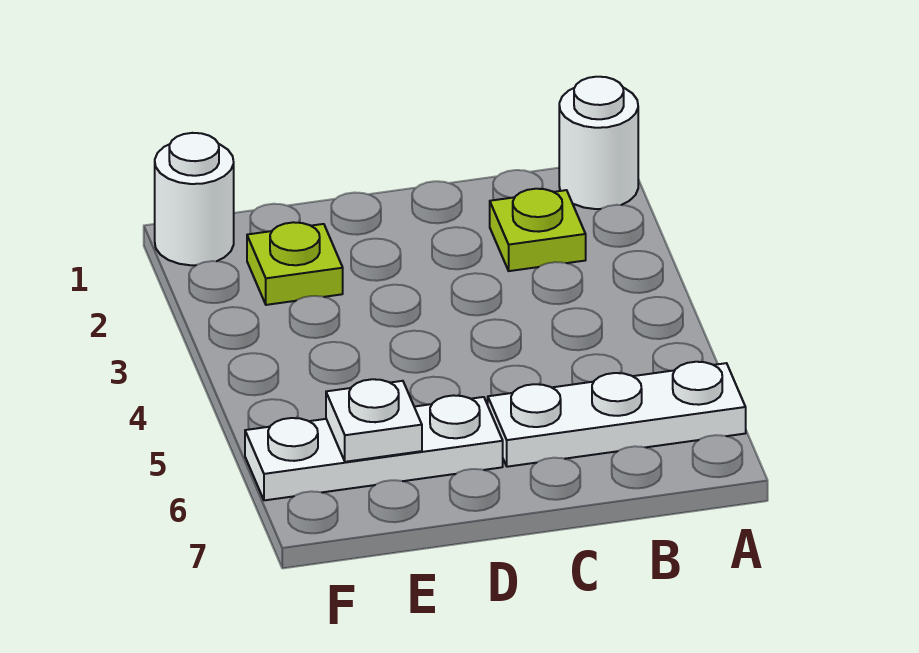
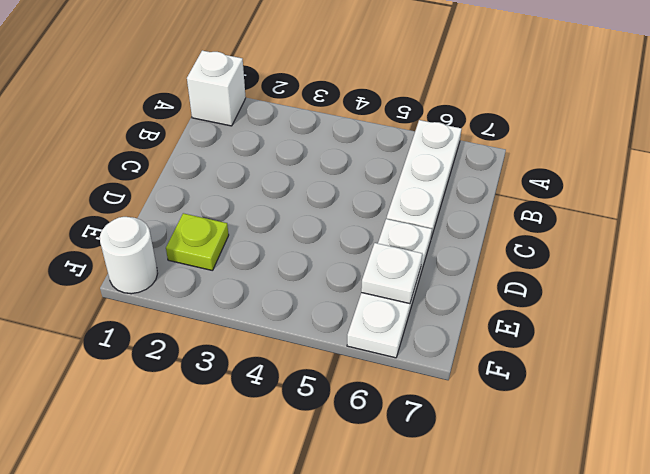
white round brick A1 level 1 -> white brick A1 level 1
lime plate B2 level 1 -> none

